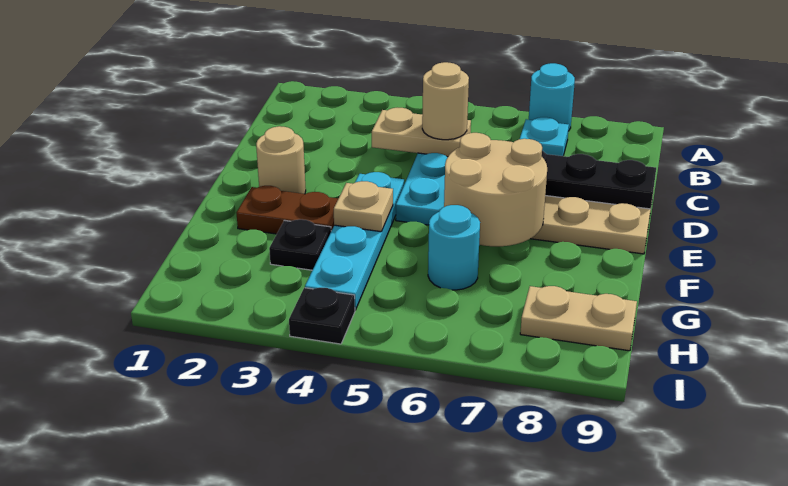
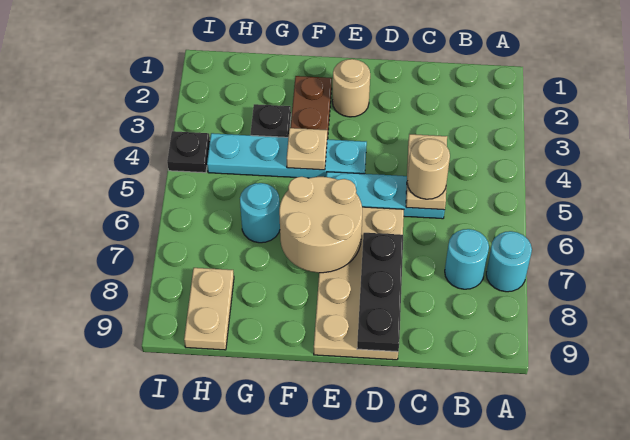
cyan plate B7 level 1 -> cyan round brick B7 level 1

